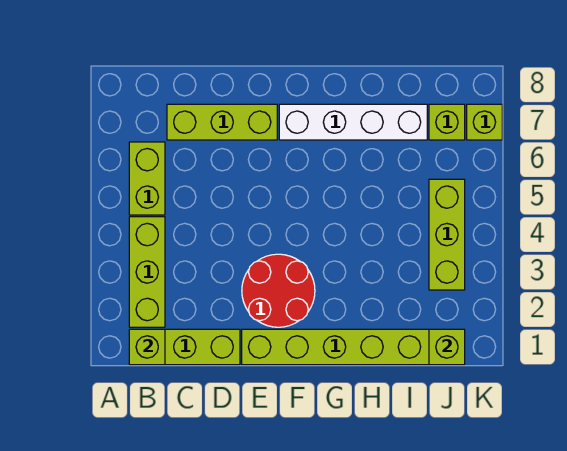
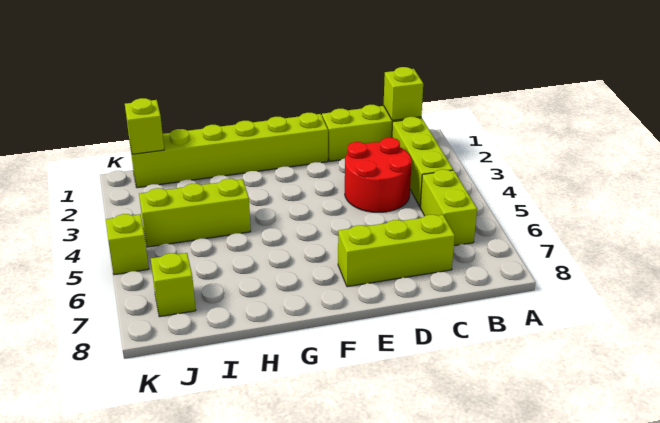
red round brick E2:F3 level 1 -> red round brick C3:D4 level 1
white brick F7:I7 level 1 -> none
lime brick J3:J5 level 1 -> lime brick H4:J4 level 1
lime brick K7 level 1 -> lime brick K5 level 1

